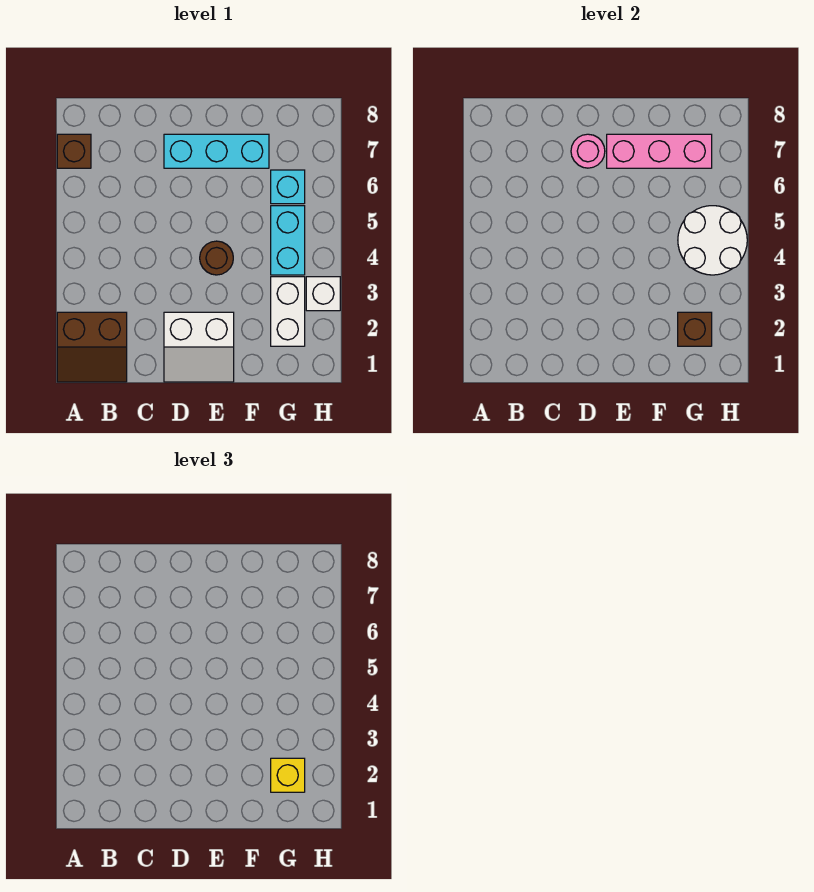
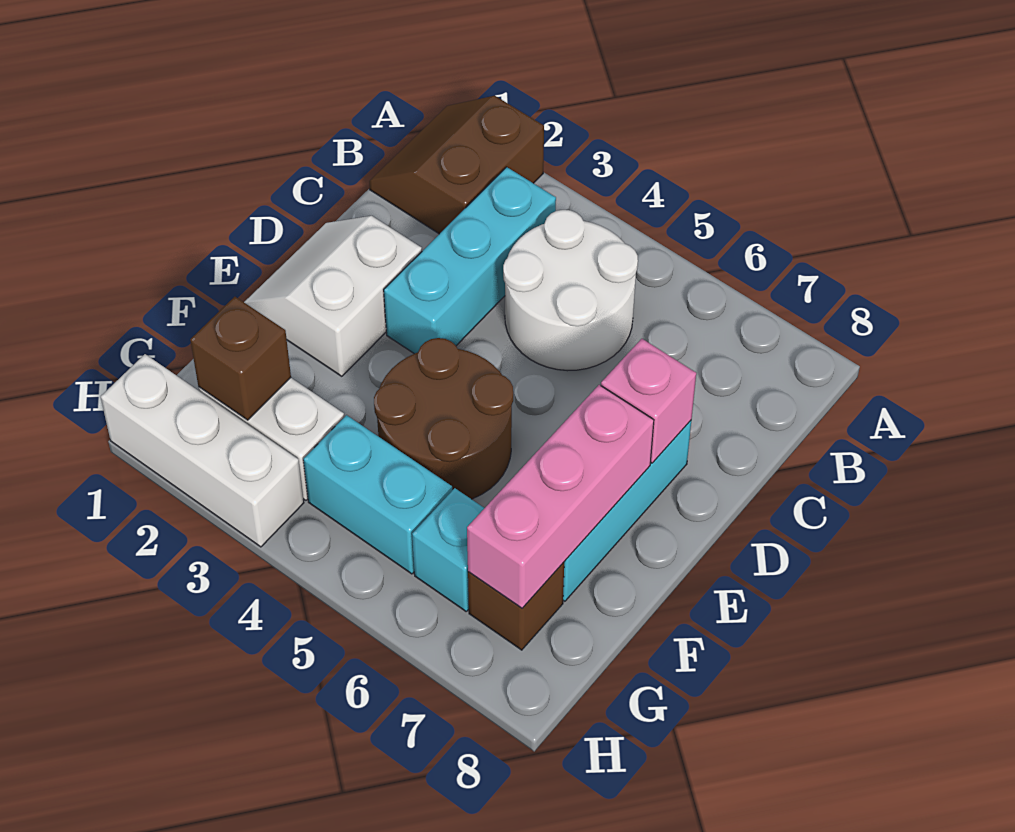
brown brick A7 level 1 -> brown brick G7 level 1
none -> cyan brick B3:D3 level 1
pink round brick D7 level 2 -> pink brick D7 level 2
brown round brick E4 level 1 -> brown round brick E4:F5 level 1
yellow brick G2 level 3 -> none
white round brick G4:H5 level 2 -> white round brick B4:C5 level 1
white brick H3 level 1 -> white brick H1:H3 level 1

